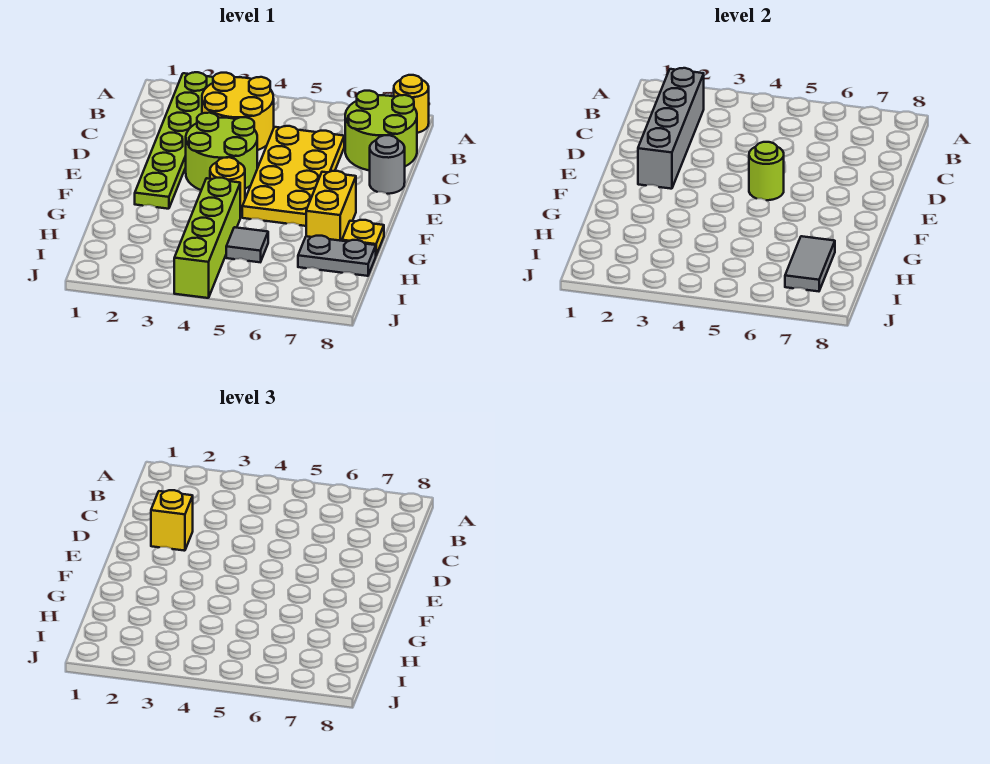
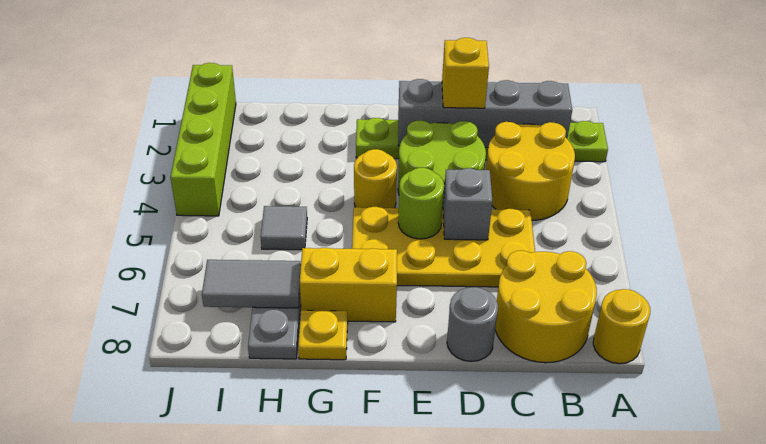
lime round brick B7:C8 level 1 -> yellow round brick B7:C8 level 1
none -> grey brick D5 level 2
lime brick G4:J4 level 1 -> lime brick J1:J4 level 1

